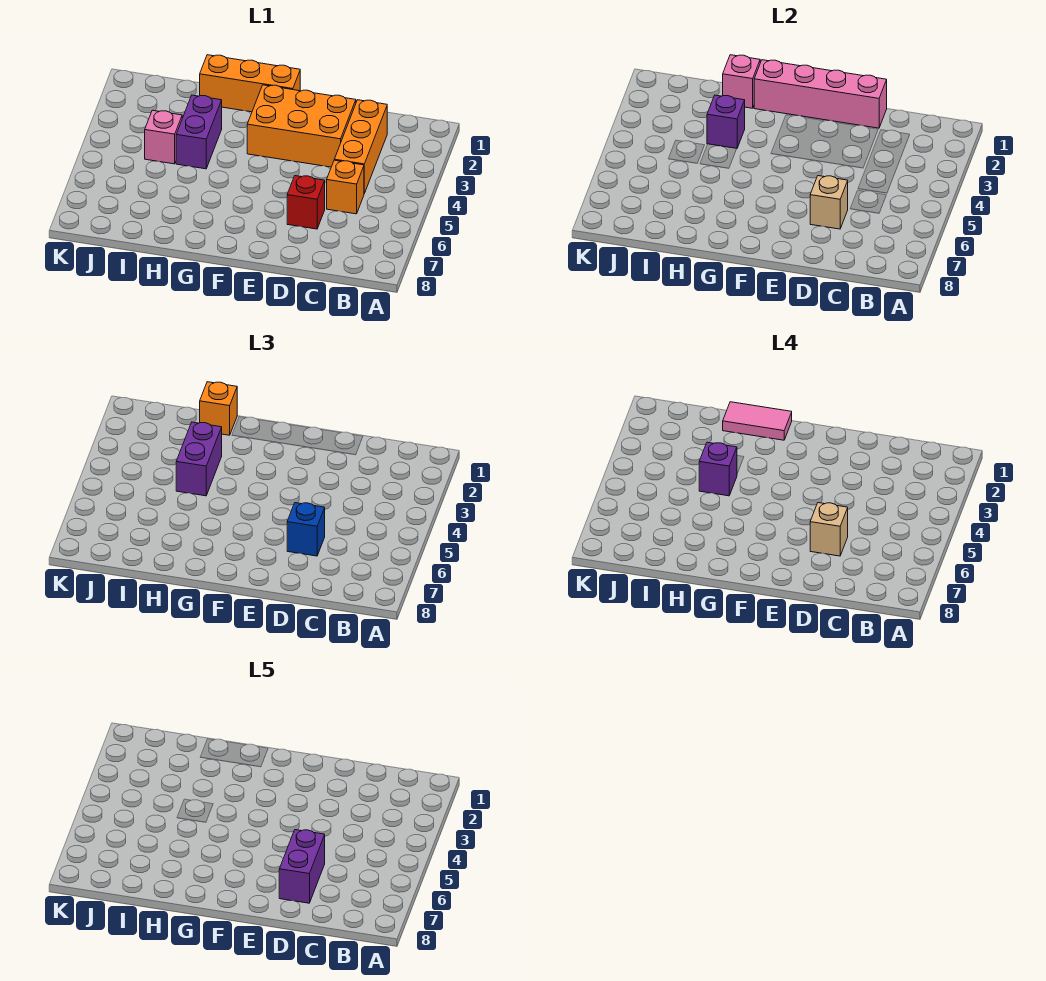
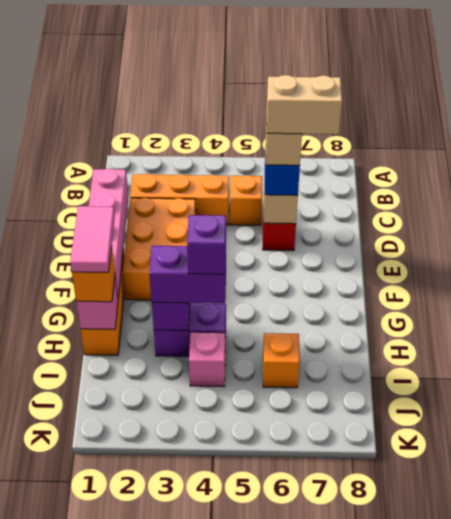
purple brick D6:D7 level 5 -> tan brick D6:D7 level 5
none -> orange brick I6 level 1

